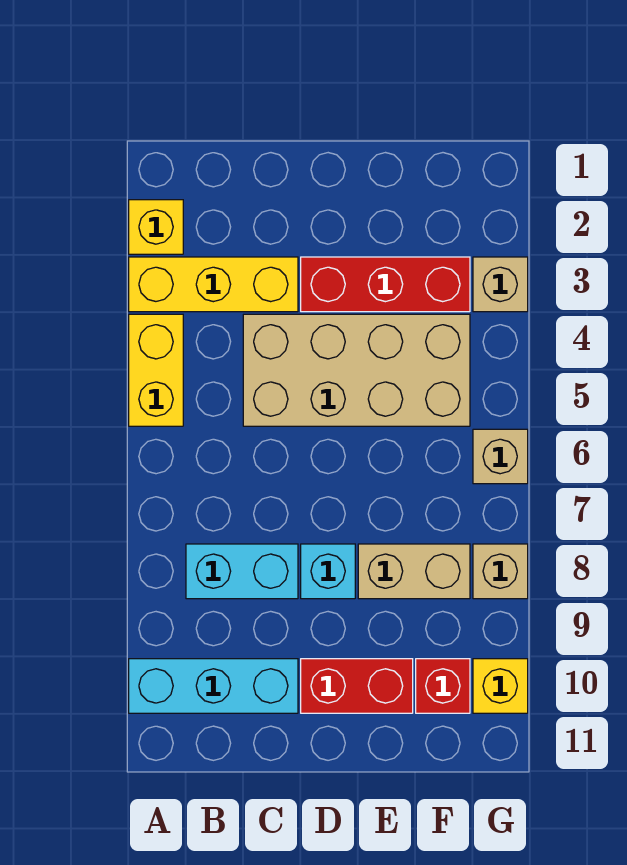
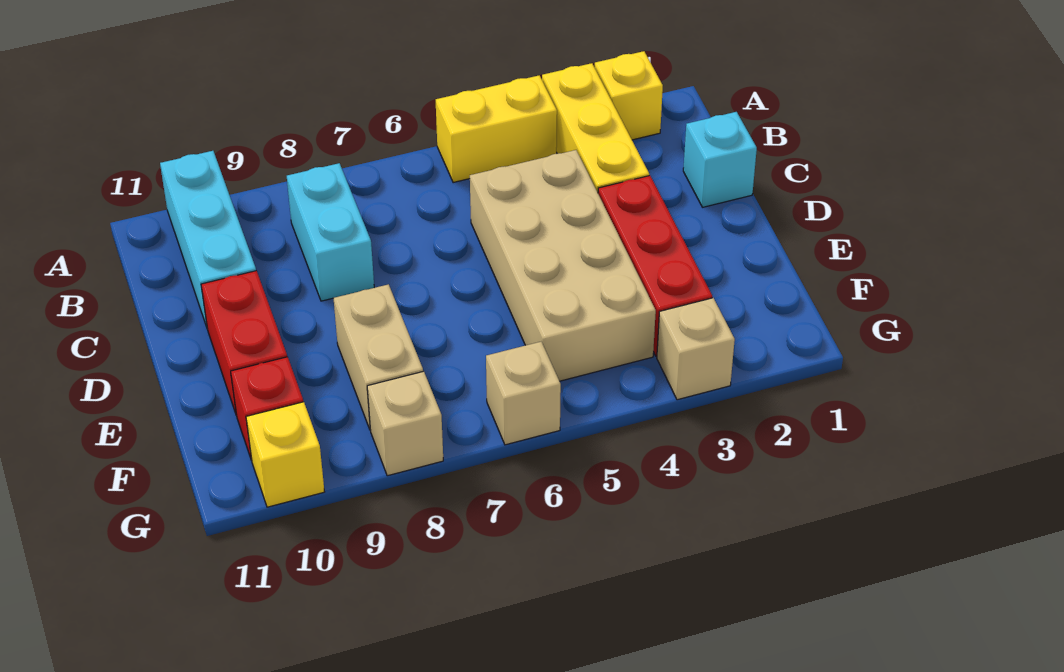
cyan brick D8 level 1 -> cyan brick C1 level 1

